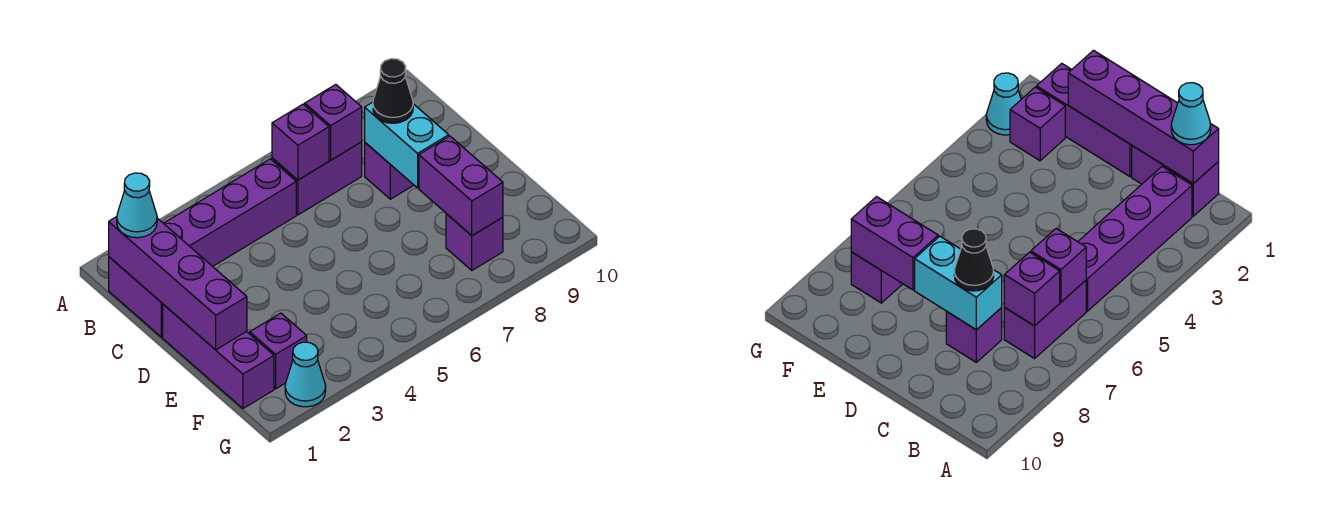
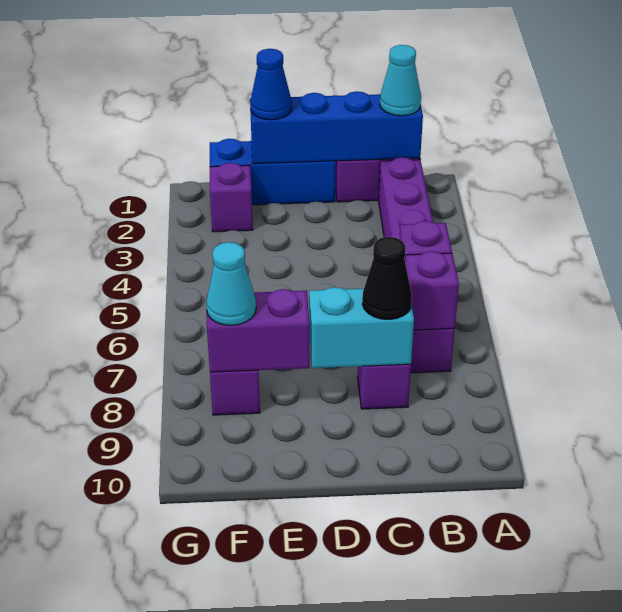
purple brick B1:E1 level 2 -> blue brick B1:E1 level 2
purple brick D1:F1 level 1 -> blue brick D1:F1 level 1
none -> blue cone E1 level 3
cyan cone G2 level 1 -> cyan cone F8 level 3

